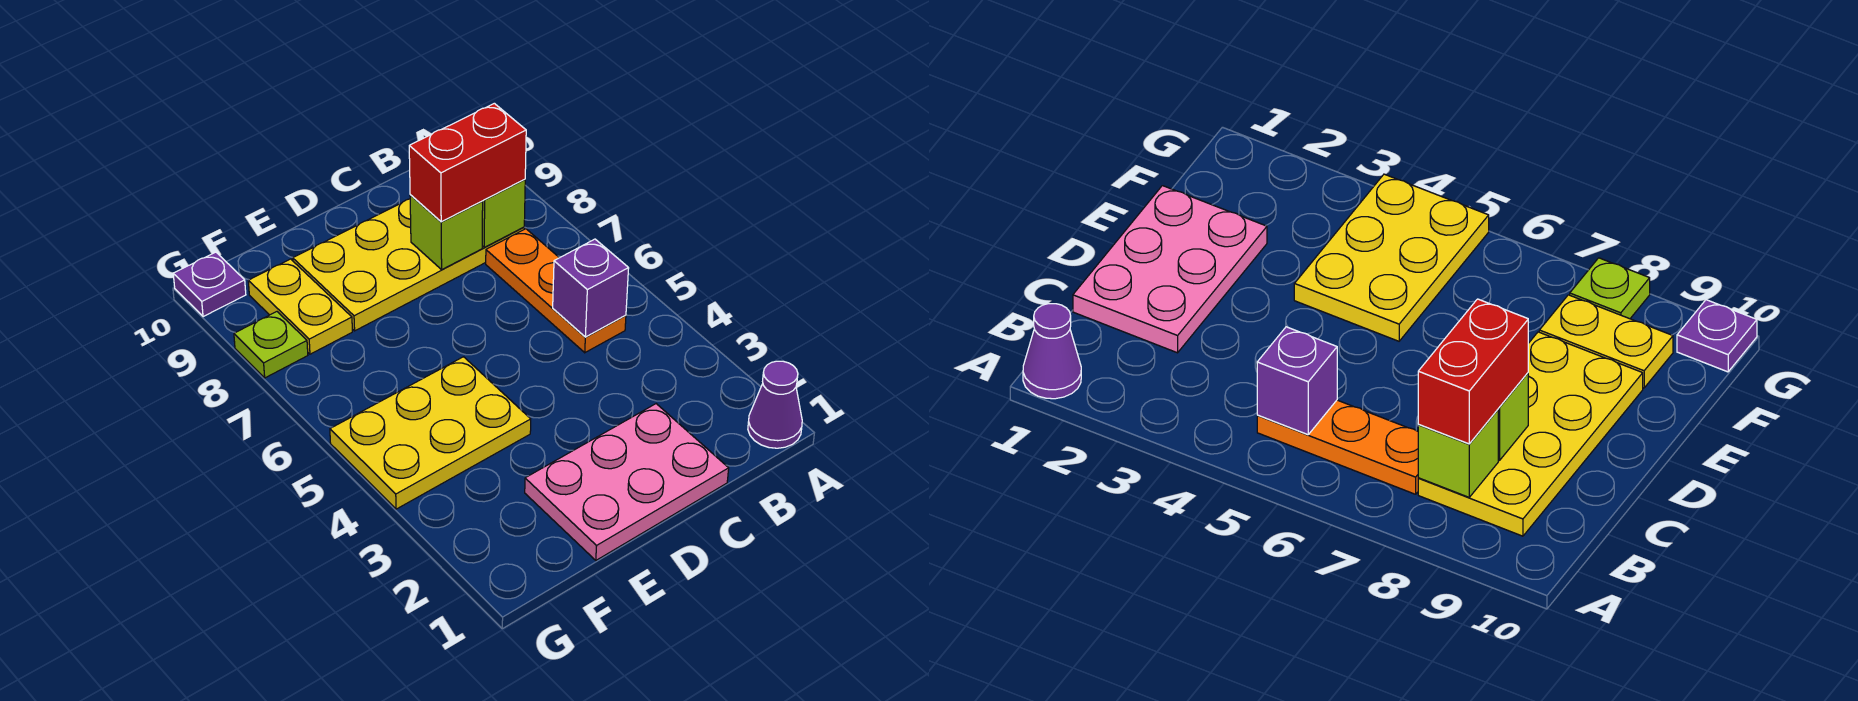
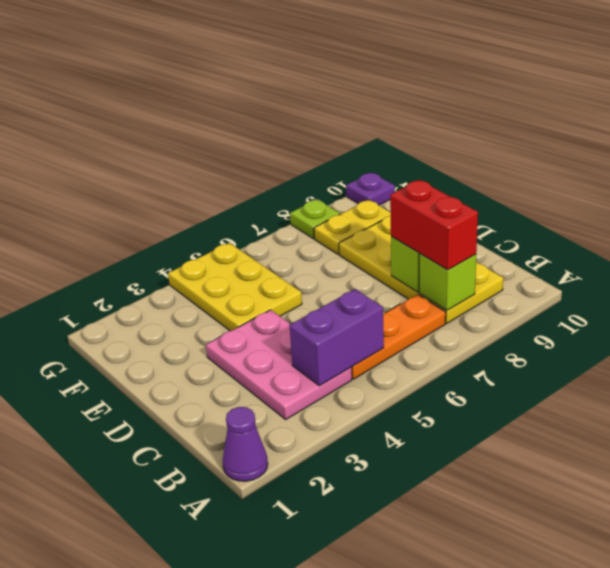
purple brick B5 level 2 -> purple brick B4:B5 level 2
pink plate C1:E2 level 1 -> pink plate B3:D4 level 1

